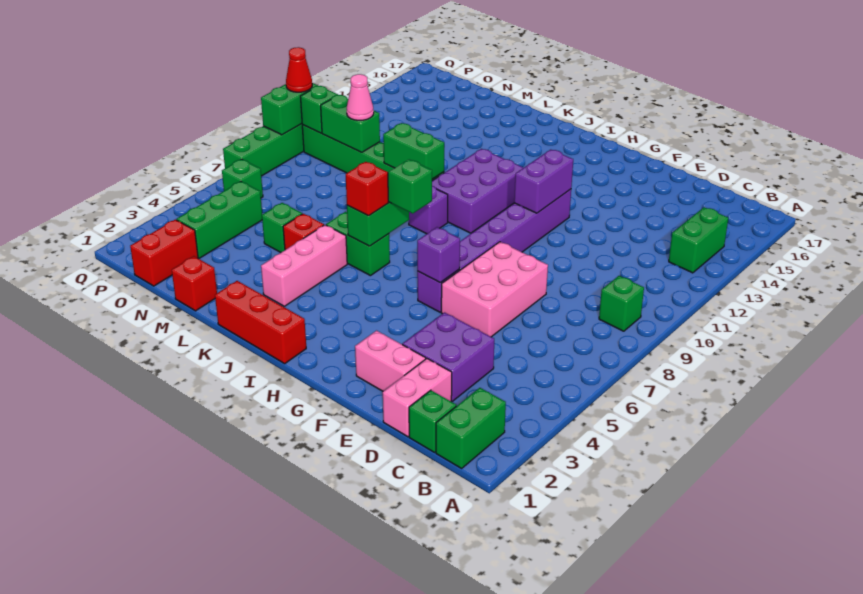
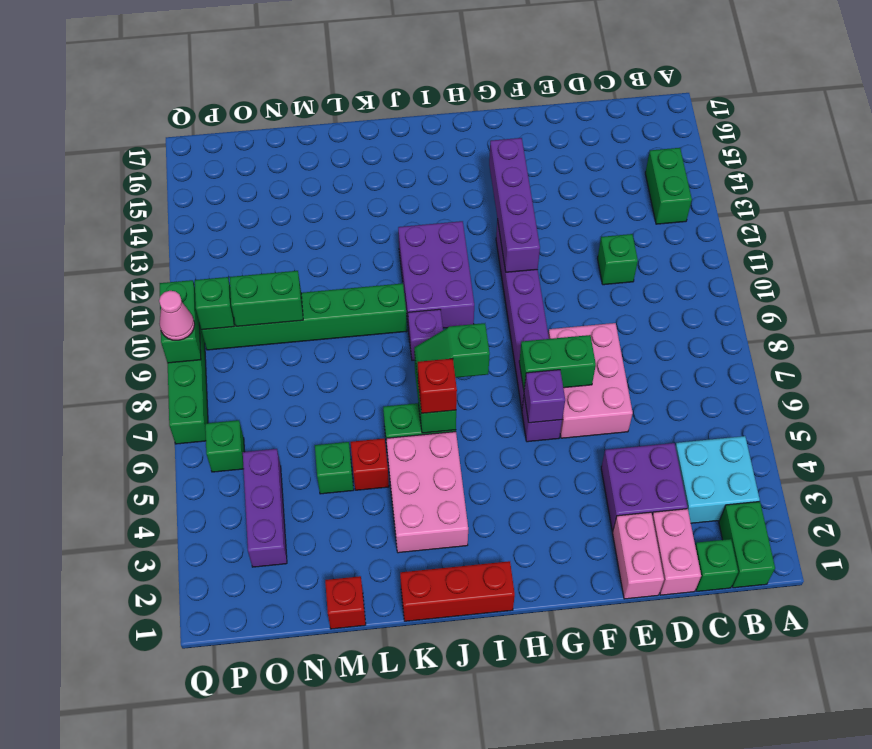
none -> cyan brick B3:C4 level 1
green brick B9 level 1 -> green brick D11 level 1
pink brick E2:F2 level 1 -> pink brick E1:E2 level 1
purple brick G11:G12 level 2 -> purple brick G11:G14 level 2
pink brick K3:K5 level 1 -> pink brick J3:K5 level 1
green brick K10:L10 level 2 -> green brick F7:G7 level 2
pink cone N10 level 3 -> pink cone Q9 level 3
red brick O1:O2 level 1 -> none
green brick O3:O5 level 1 -> purple brick O3:O5 level 1
red cone Q10 level 3 -> none

